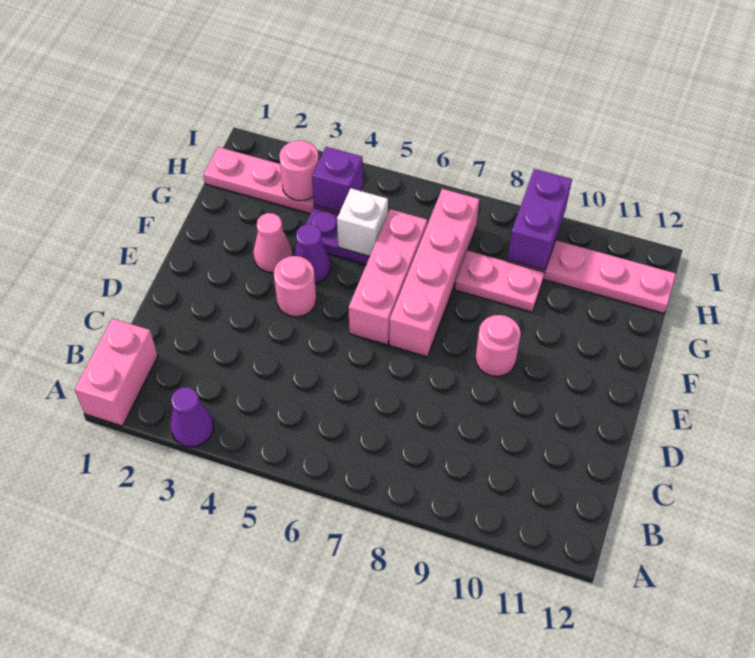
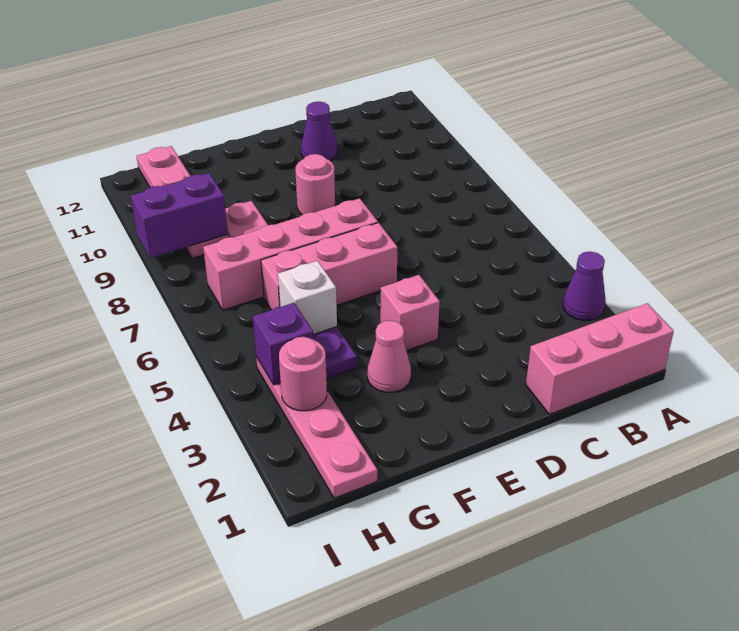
pink brick A1:B1 level 1 -> pink brick A1:C1 level 1
pink round brick E4 level 1 -> pink brick E4 level 1
purple cone F4 level 1 -> purple cone D11 level 1

